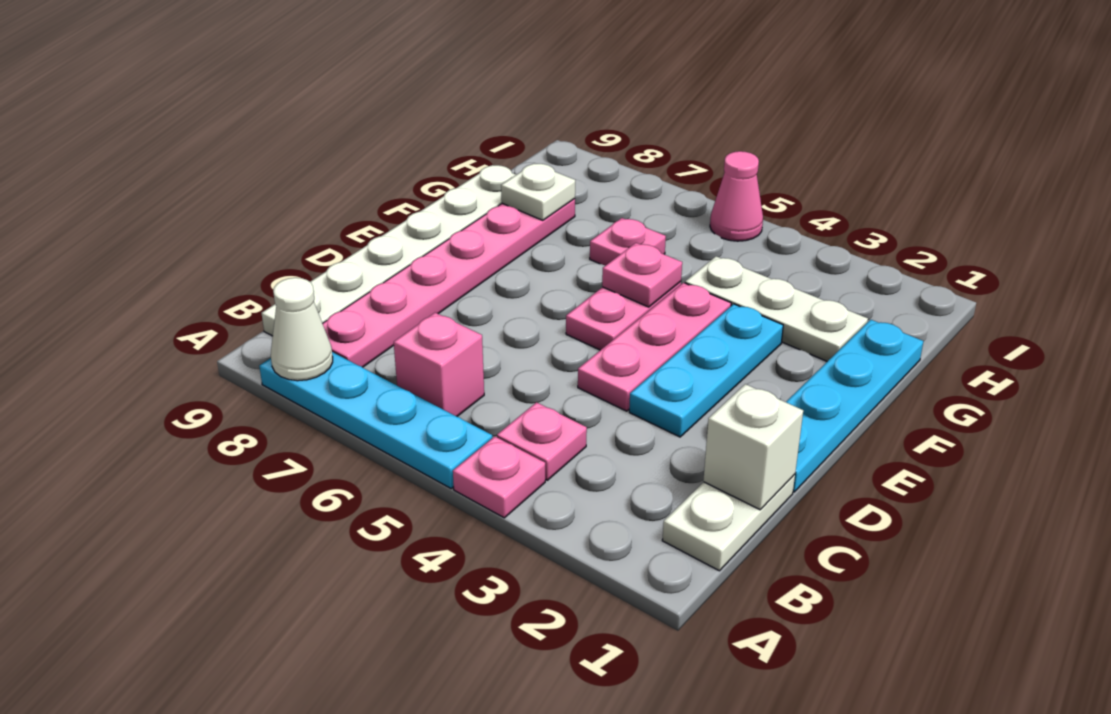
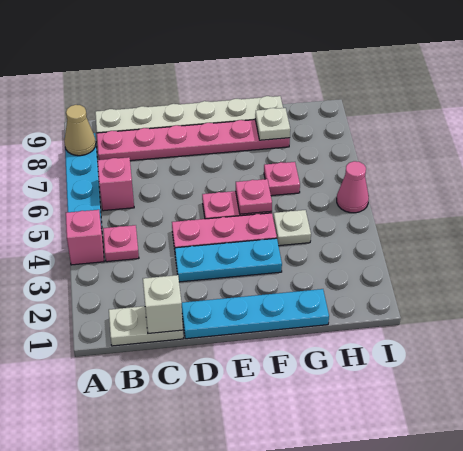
pink plate A4 level 1 -> pink brick A4 level 1
white cone A8 level 2 -> tan cone A8 level 2
white plate G2:G4 level 1 -> white plate G4 level 1

